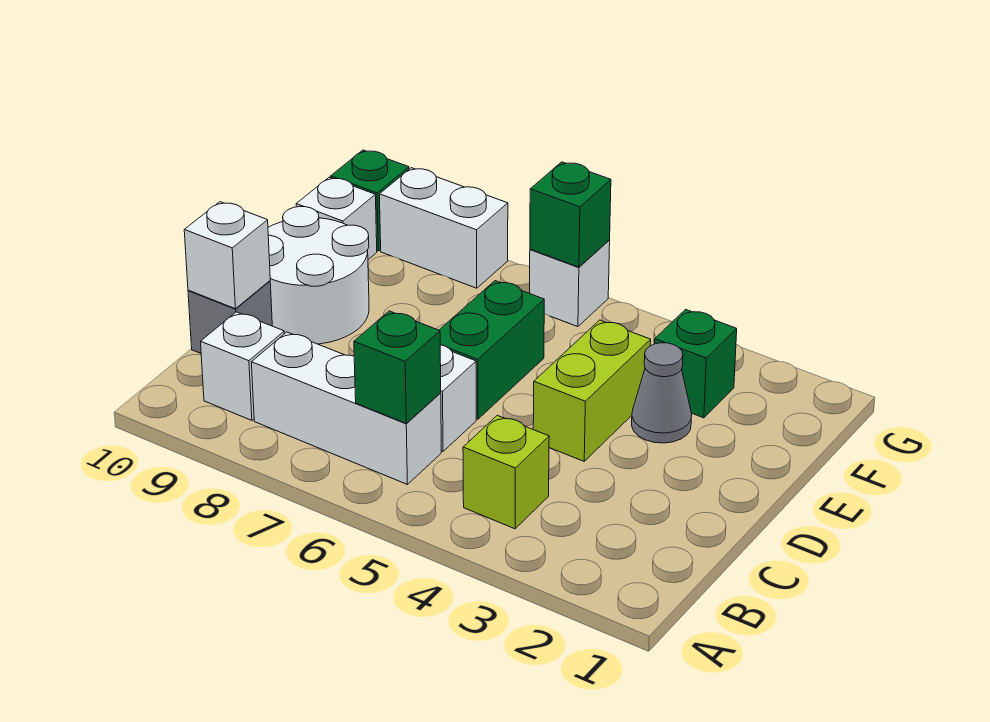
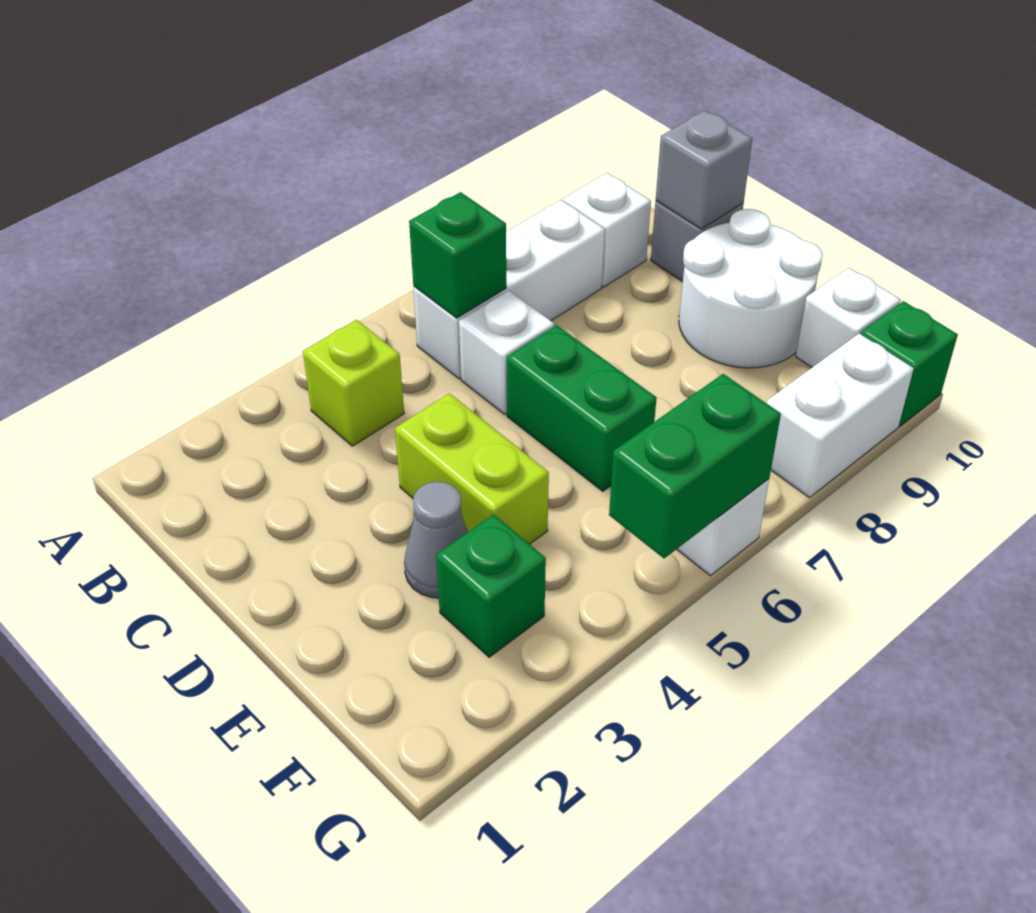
white brick C10 level 2 -> grey brick C10 level 2
green brick G6 level 2 -> green brick G5:G6 level 2

